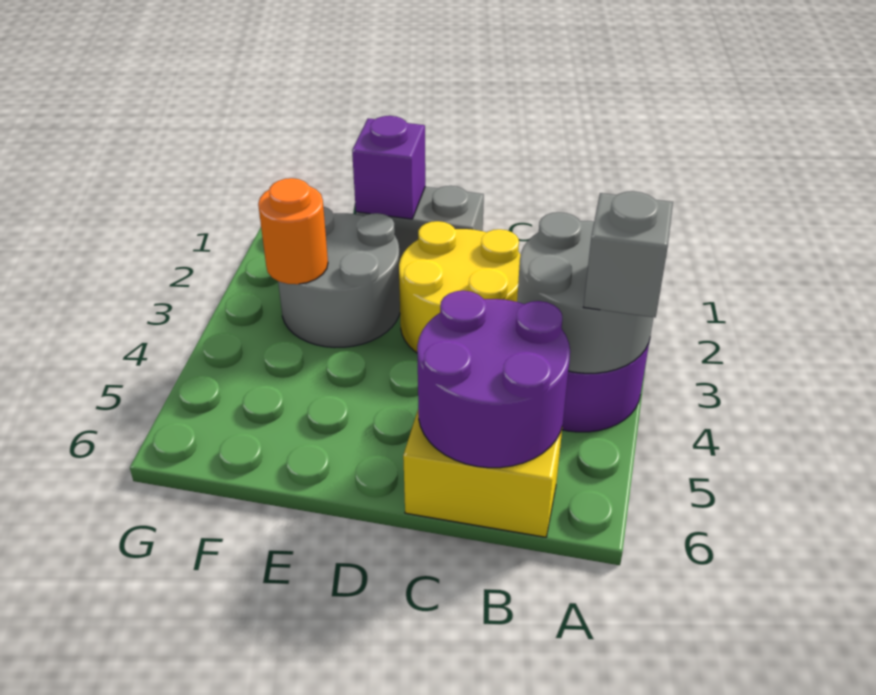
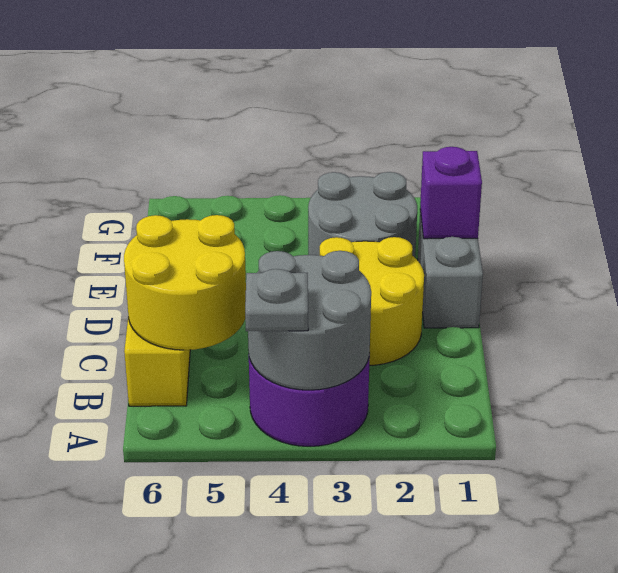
grey brick A4 level 3 -> grey plate A4 level 3
purple round brick B5:C6 level 2 -> yellow round brick B5:C6 level 2
orange round brick F3 level 2 -> none

